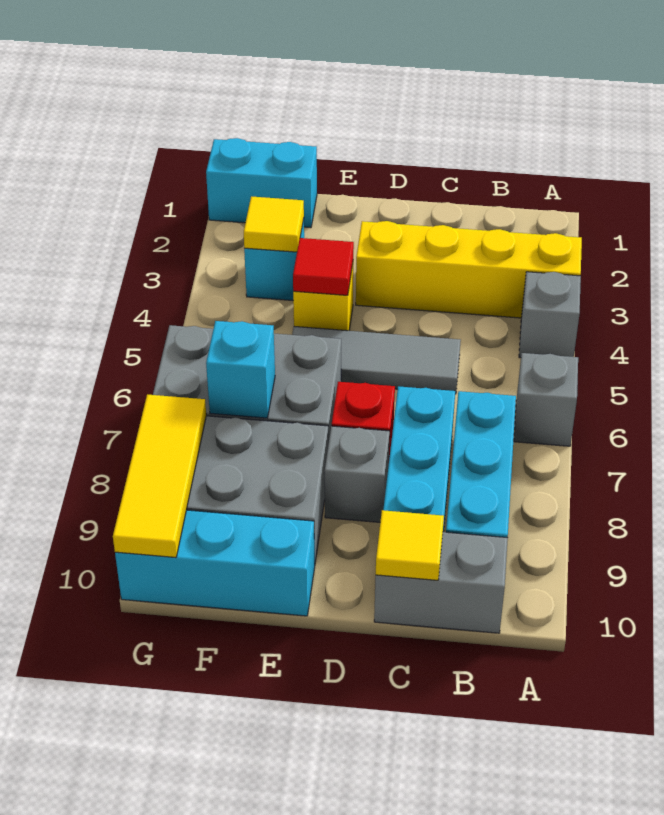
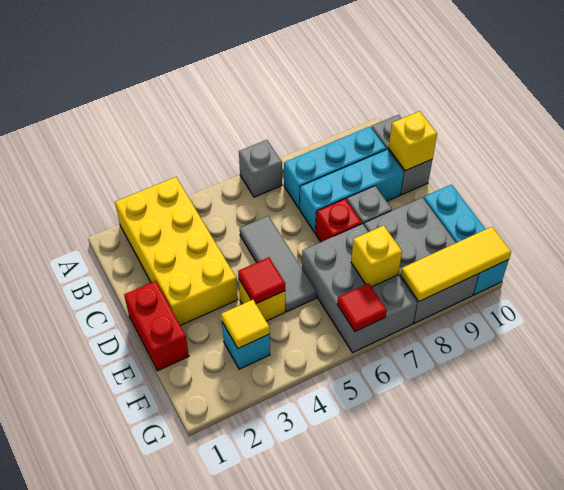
yellow brick A3:D3 level 1 -> yellow brick A2:D3 level 1
grey brick A4 level 1 -> none
yellow tile C10 level 2 -> yellow brick C10 level 2
none -> red brick D1:E1 level 1
cyan brick F1:G1 level 1 -> none
cyan brick F7 level 2 -> yellow brick F7 level 2
none -> red tile G6 level 2

